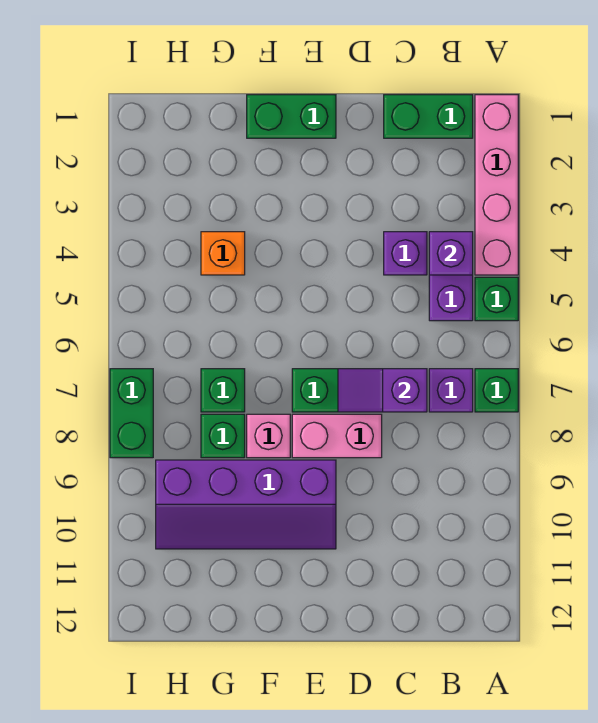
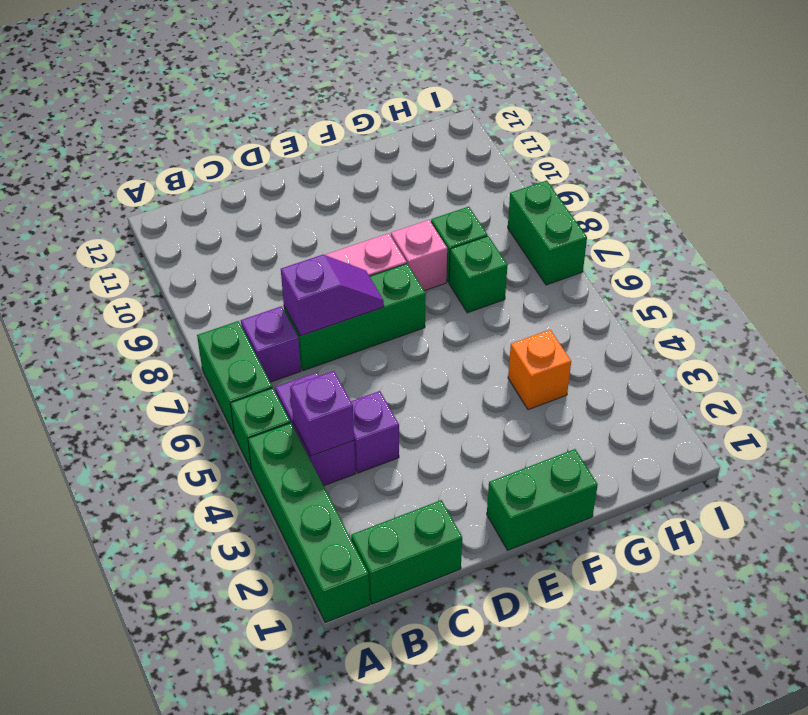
pink brick A1:A4 level 1 -> green brick A1:A4 level 1
green brick A7 level 1 -> green brick A6:A7 level 1
purple slope E9:H10 level 1 top 9 -> none

